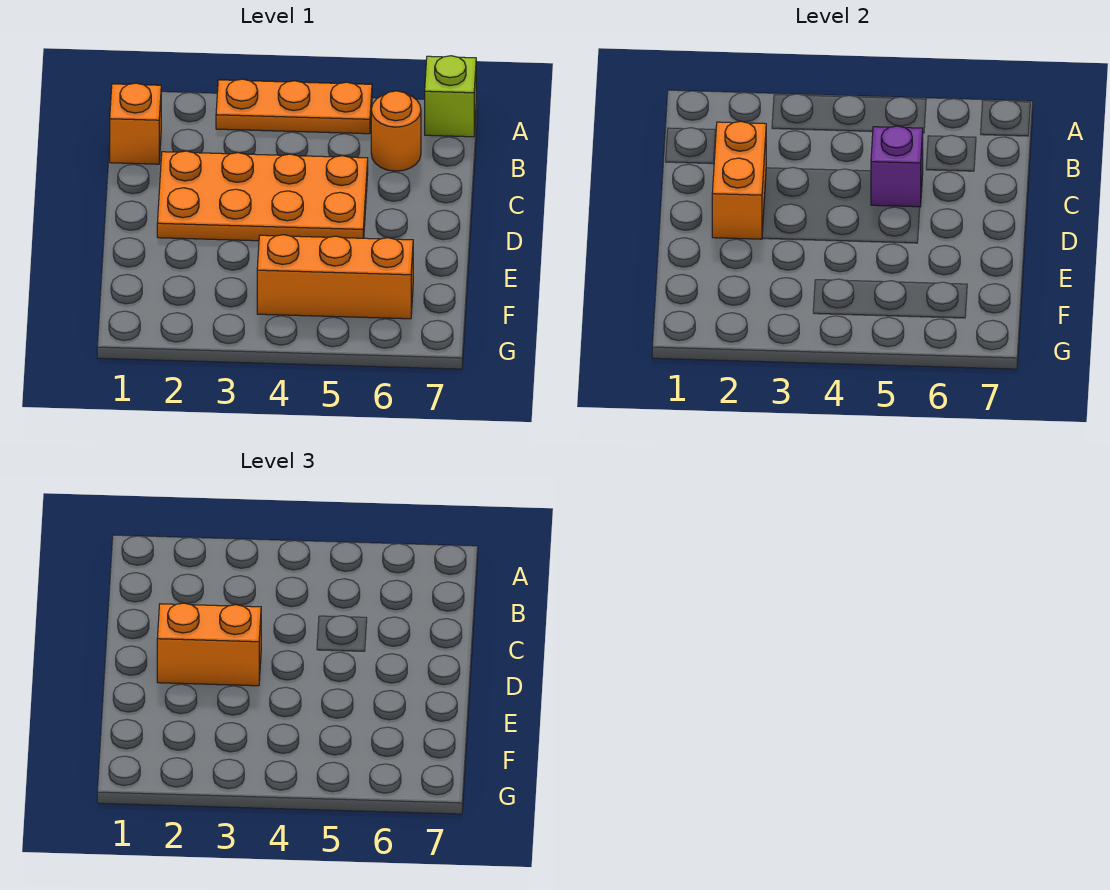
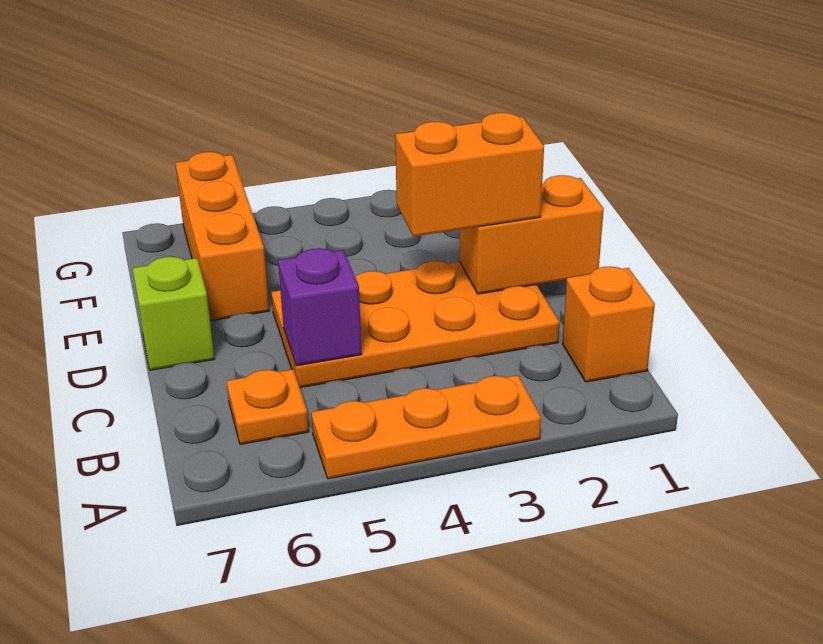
lime brick A7 level 1 -> lime brick D7 level 1
orange round brick B6 level 1 -> orange plate B6 level 1
orange brick C2:D2 level 2 -> orange brick D1:D2 level 2
orange brick F4:F6 level 1 -> orange brick E6:G6 level 1

